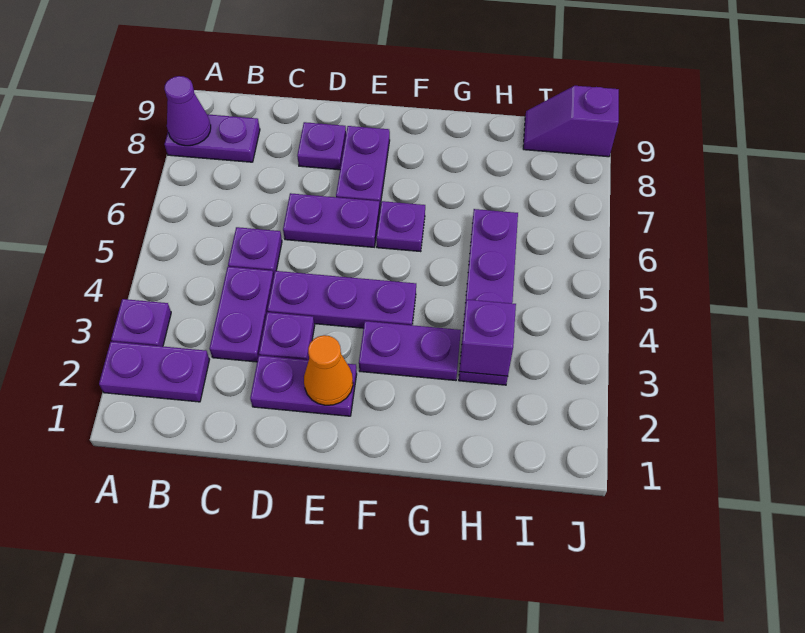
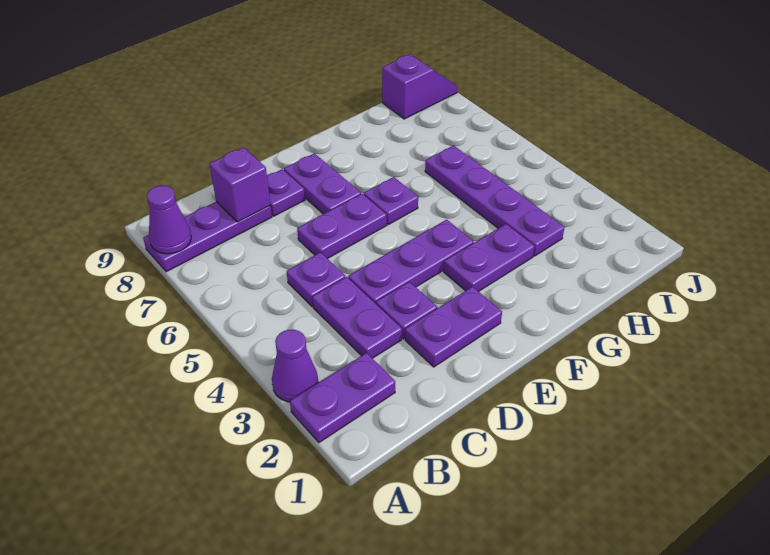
purple plate A3 level 1 -> purple cone A3 level 1
purple plate A8:B8 level 1 -> purple plate A8:C8 level 1
orange cone E2 level 2 -> none
purple brick H3 level 2 -> purple brick C8 level 2
purple slope I9:J9 level 1 top J -> purple slope I9:J9 level 1 top I

